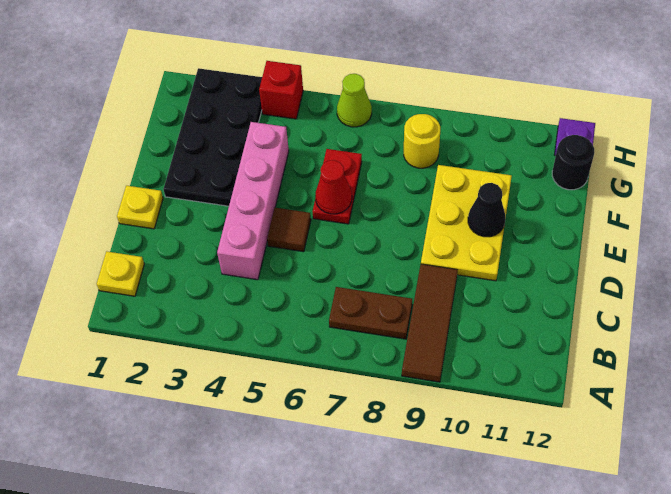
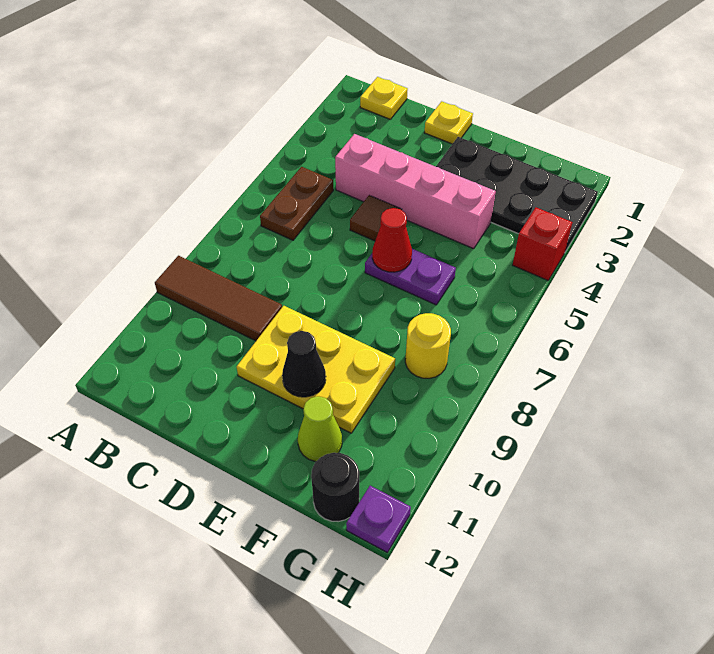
brown plate B7:B8 level 1 -> brown plate B5:B6 level 1
red plate E6:F6 level 1 -> purple plate E6:F6 level 1
lime cone H6 level 1 -> lime cone F11 level 1

